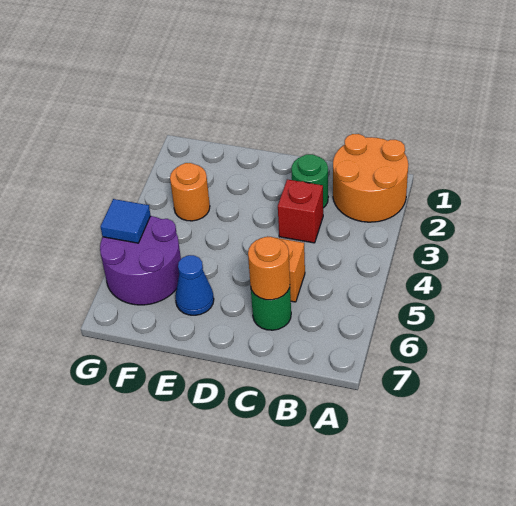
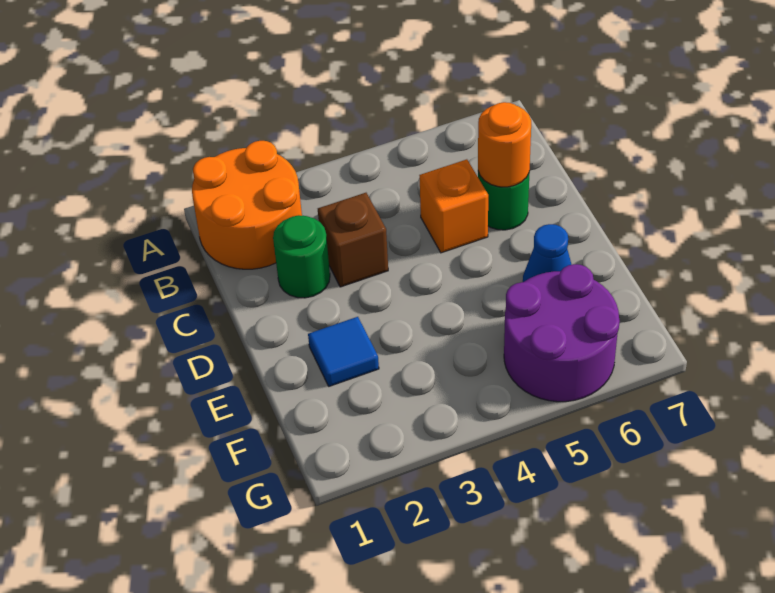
red brick C3 level 1 -> brown brick C3 level 1
orange round brick F3 level 1 -> none
blue tile G5 level 2 -> blue tile E2 level 1

